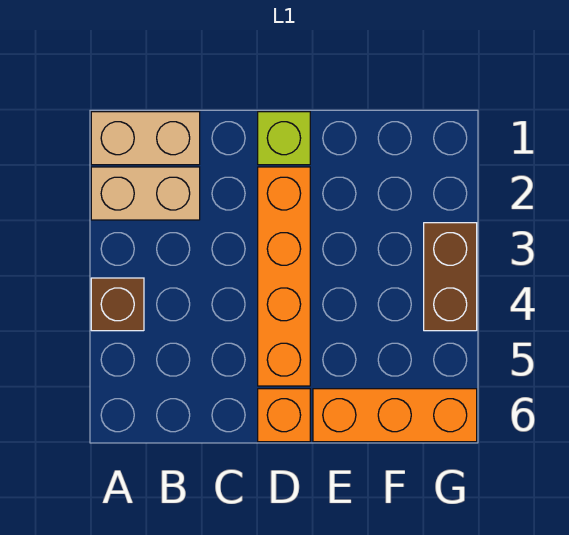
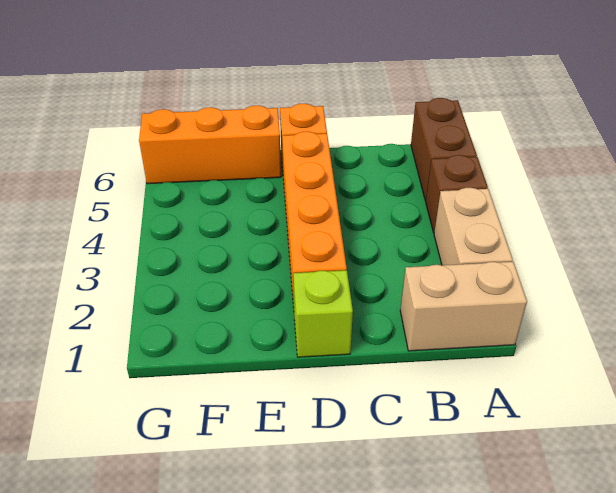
tan brick A2:B2 level 1 -> tan brick A2:A3 level 1
brown brick G3:G4 level 1 -> brown brick A5:A6 level 1

